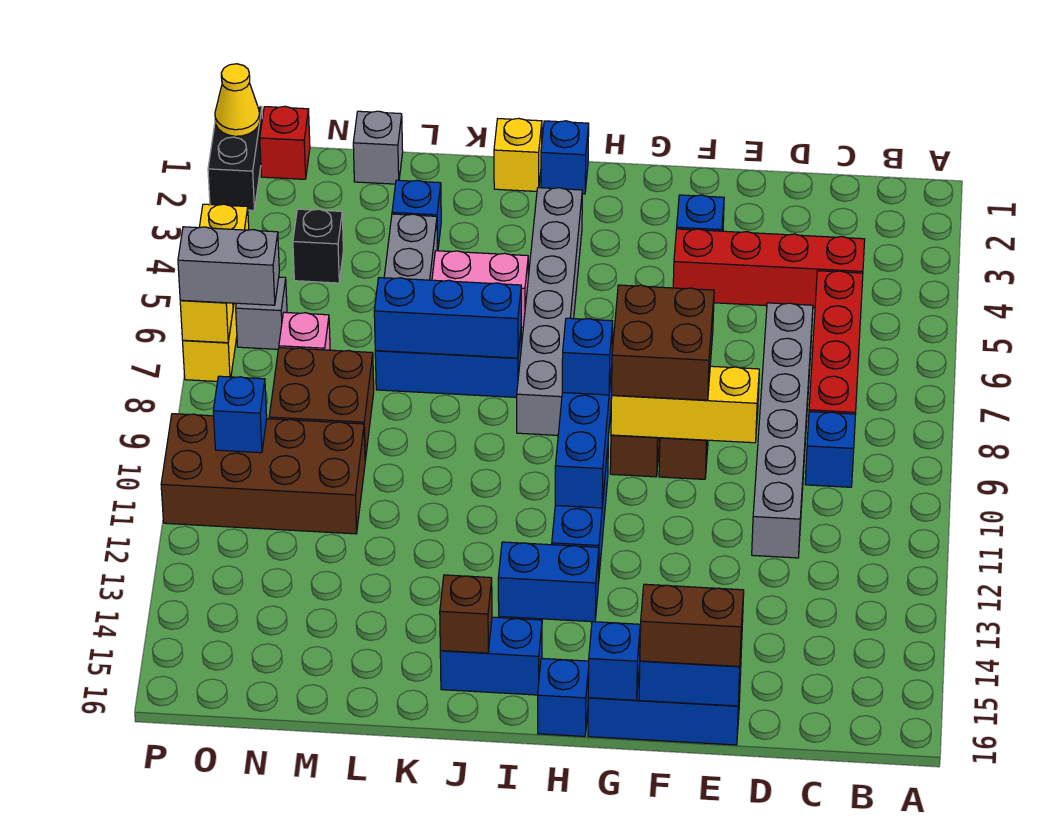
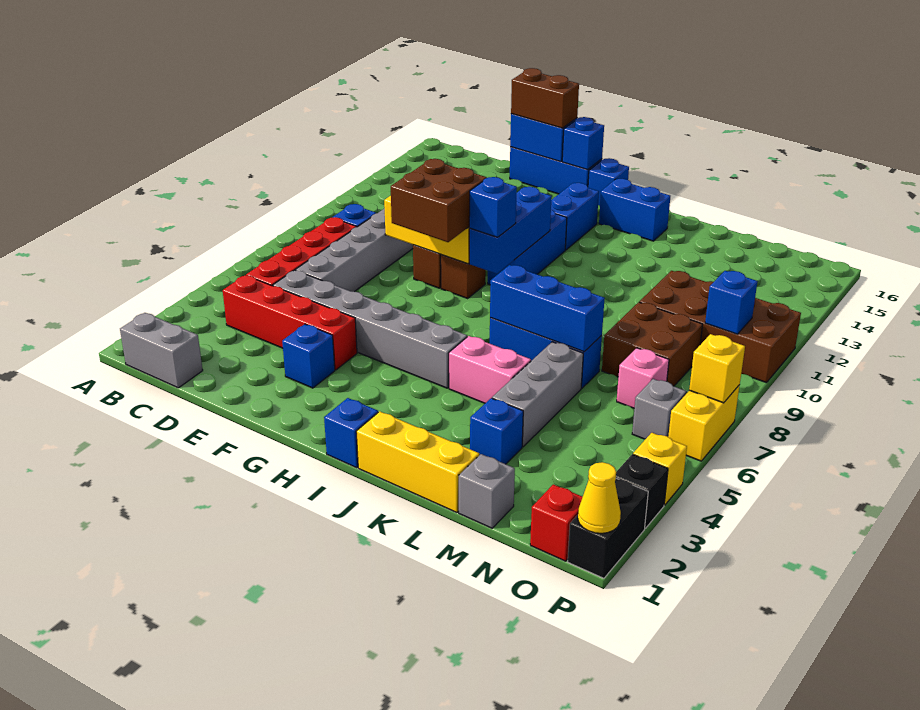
blue brick H13:I13 level 1 -> blue brick H13:H14 level 1
grey brick I3:I8 level 1 -> grey brick D5:I5 level 1
yellow brick J1 level 1 -> yellow brick J1:L1 level 1
brown brick J15 level 2 -> none
black brick N4 level 1 -> black brick P3 level 1
grey brick O7:P7 level 3 -> grey brick B1:C1 level 1

